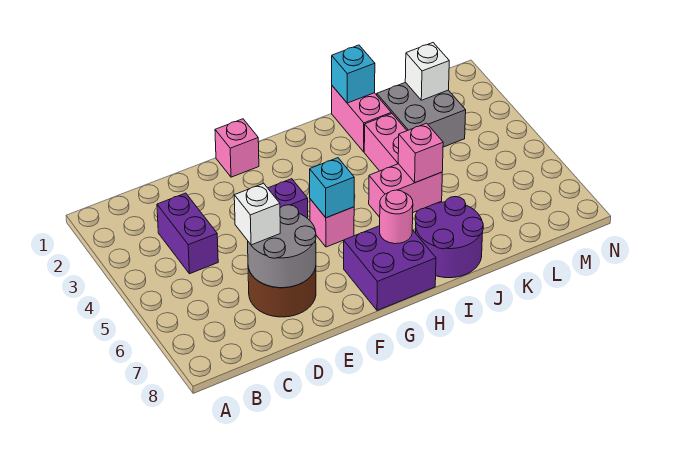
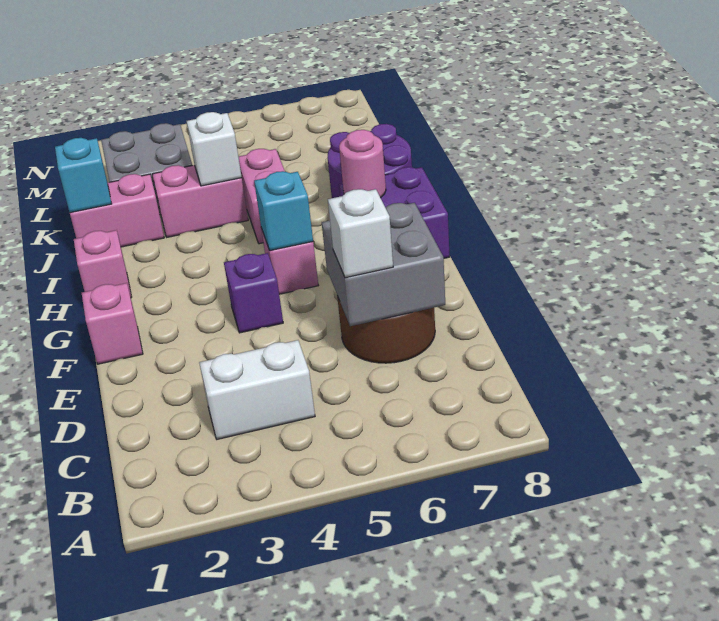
purple brick C3:C4 level 1 -> white brick C3:C4 level 1
grey round brick D6:E7 level 2 -> grey brick D6:E7 level 2
pink brick J5 level 2 -> pink brick H1 level 1
white brick L2 level 2 -> white brick J4 level 2

